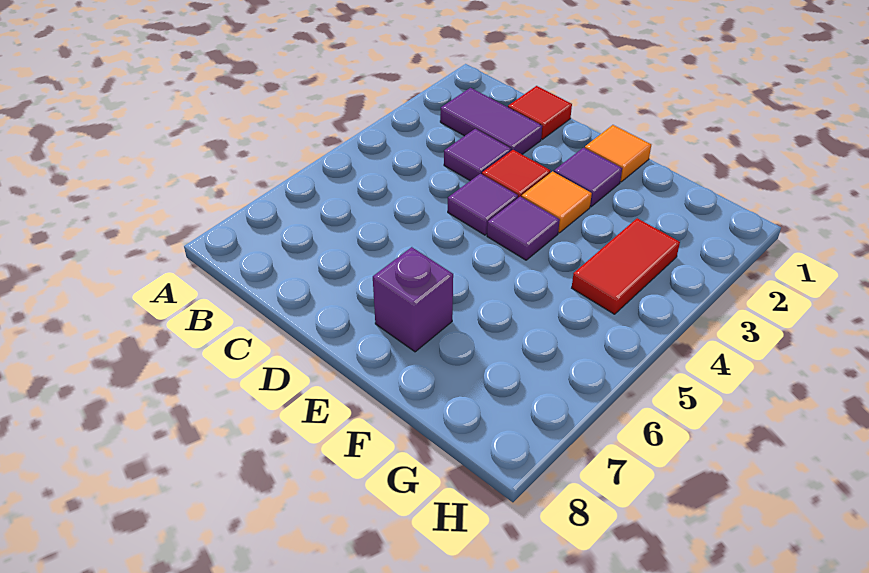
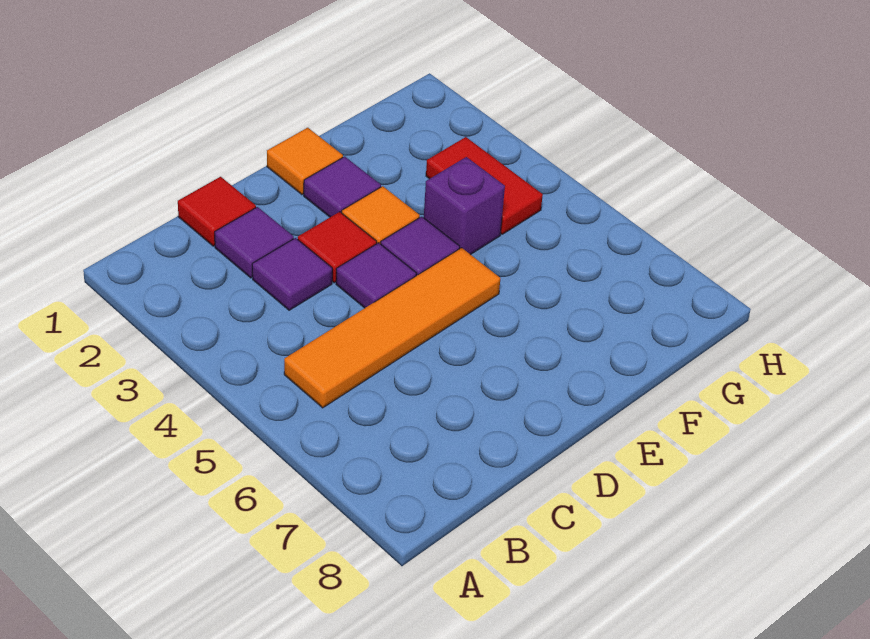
purple tile B2:C2 level 1 -> purple tile C2 level 1
none -> orange tile B5:E5 level 1
purple brick E7 level 1 -> purple brick F4 level 1

